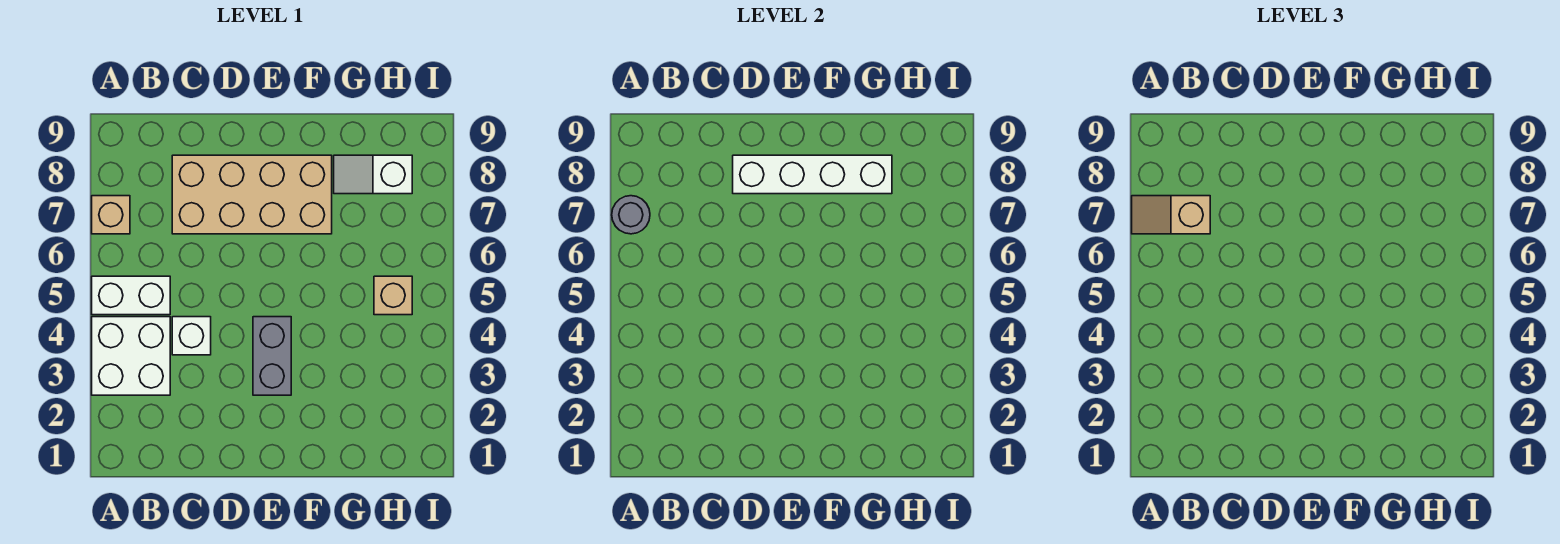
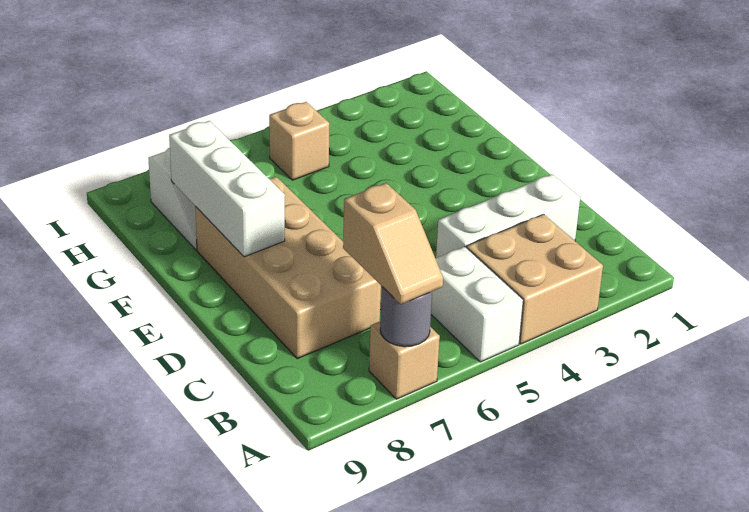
white brick A3:B4 level 1 -> tan brick A3:B4 level 1
white brick C4 level 1 -> white brick C2:C4 level 1
white brick D8:G8 level 2 -> white brick E8:G8 level 2
grey brick E3:E4 level 1 -> none

